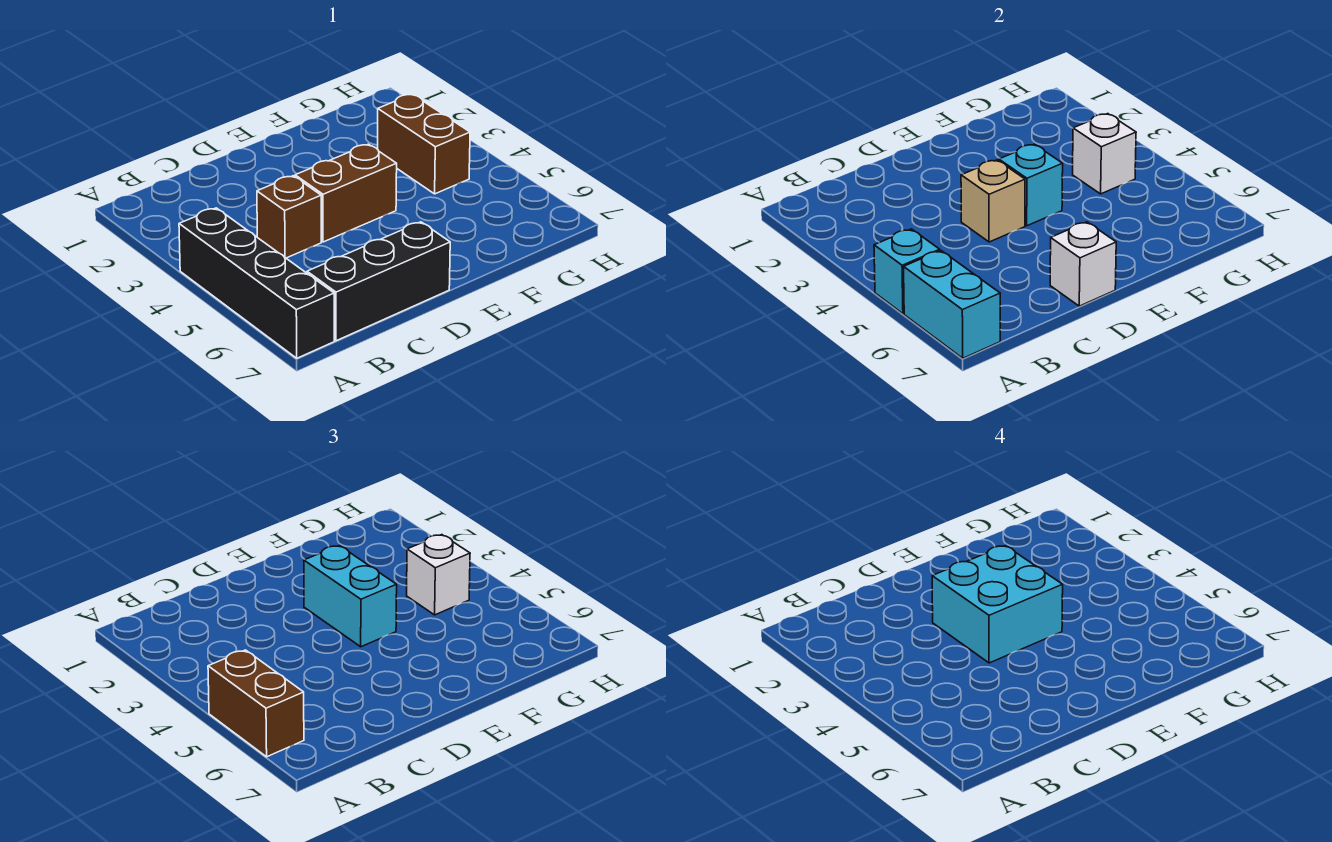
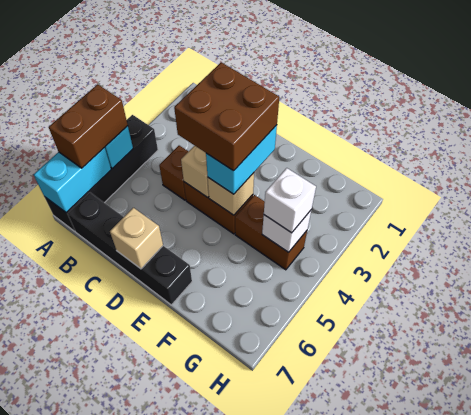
black brick B7:D7 level 1 -> black brick B7:E7 level 1
cyan brick D3:E4 level 4 -> brown brick D3:E4 level 4
white brick D7 level 2 -> tan brick D7 level 2
cyan brick E4 level 2 -> tan brick E4 level 2
brown brick G3:G4 level 1 -> brown brick F4:G4 level 1

